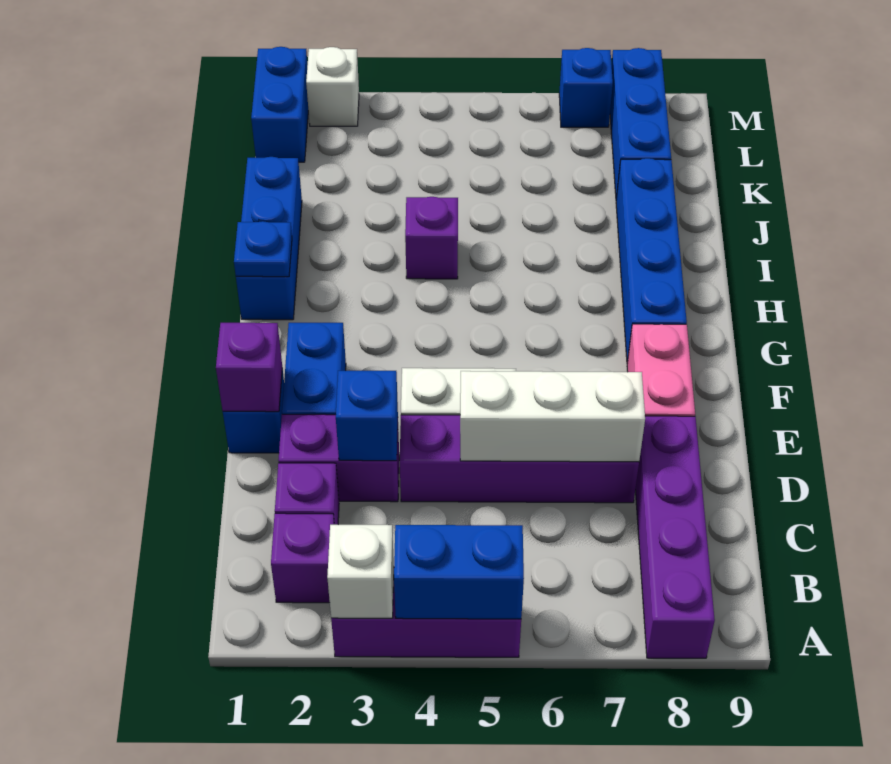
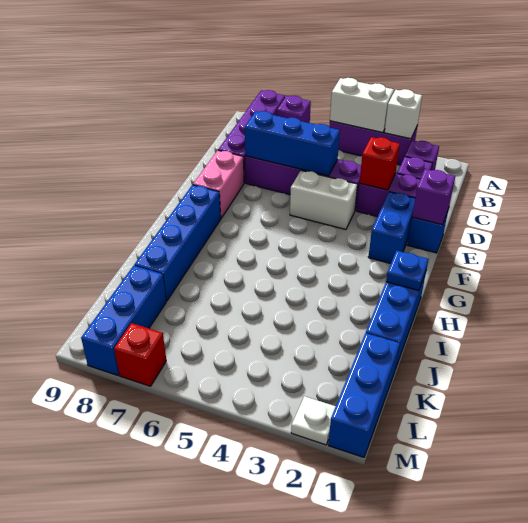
blue brick A4:A5 level 2 -> white brick A4:A5 level 2
blue brick D3 level 2 -> red brick D3 level 2
white brick D5:D7 level 2 -> blue brick D5:D7 level 2
purple brick I4 level 1 -> purple brick A7 level 1
blue brick L1:M1 level 1 -> blue brick K1:M1 level 1
white brick M2 level 1 -> white plate M2 level 1
blue brick M7 level 1 -> red brick M7 level 1

